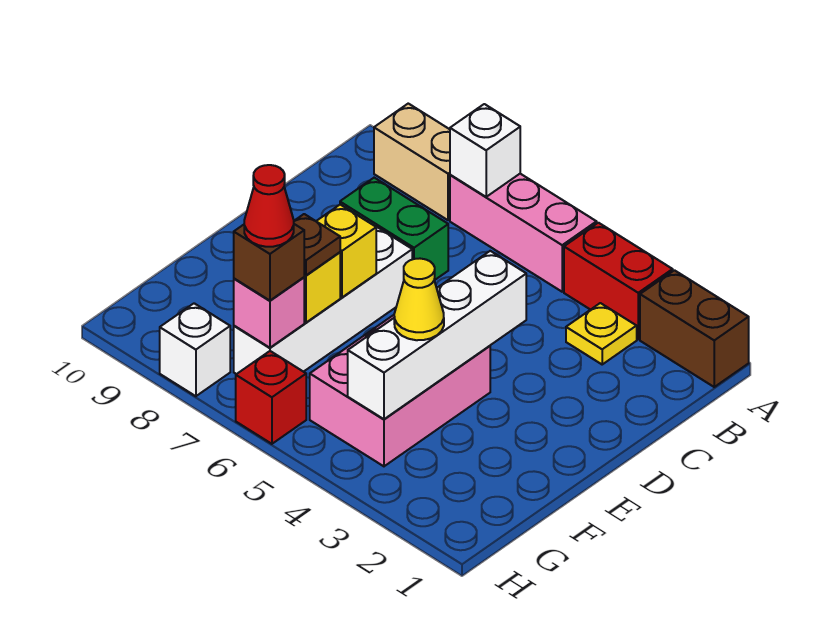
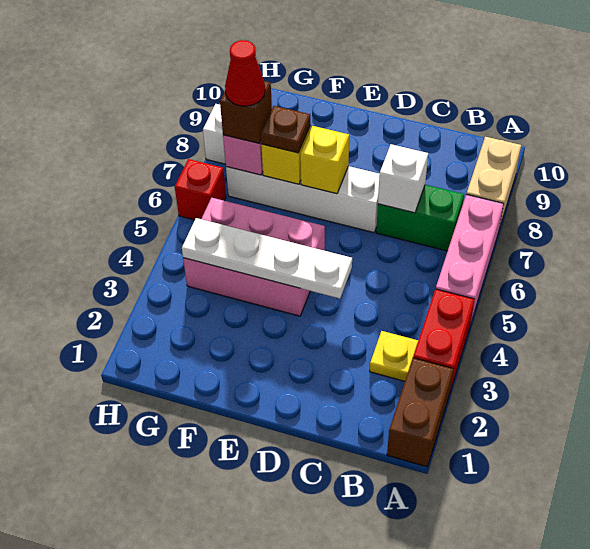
white brick A7 level 2 -> white brick C7 level 2
green brick C7:C8 level 1 -> green brick B7:C7 level 1
white brick D4:G4 level 2 -> white plate D4:G4 level 2
yellow cone F4 level 3 -> none

